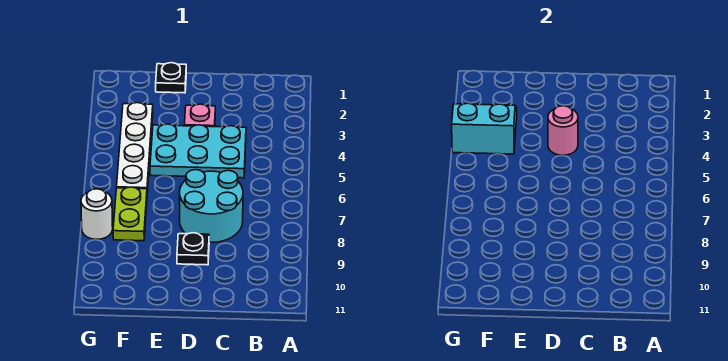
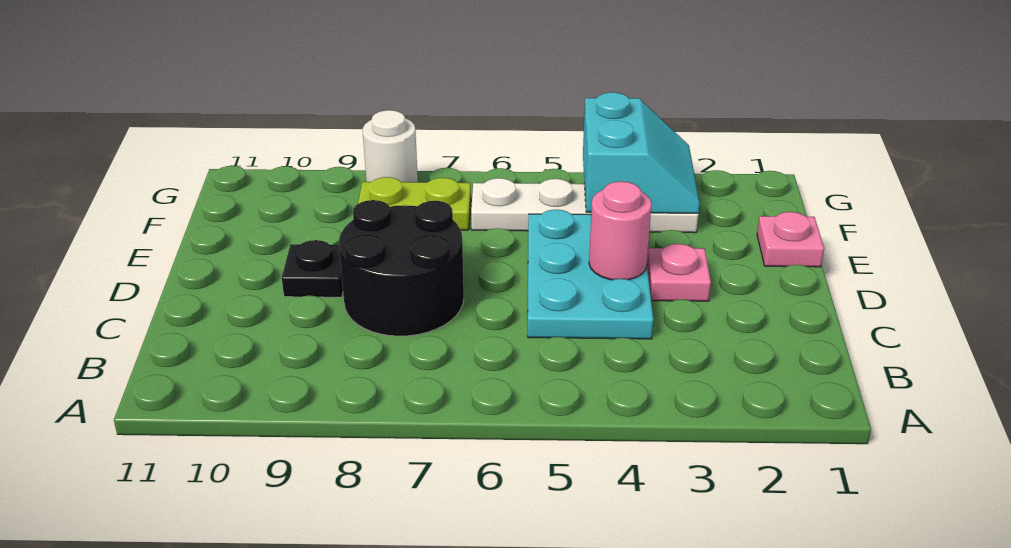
cyan round brick C7:D8 level 1 -> black round brick C7:D8 level 1
black plate E1 level 1 -> pink plate E1 level 1

